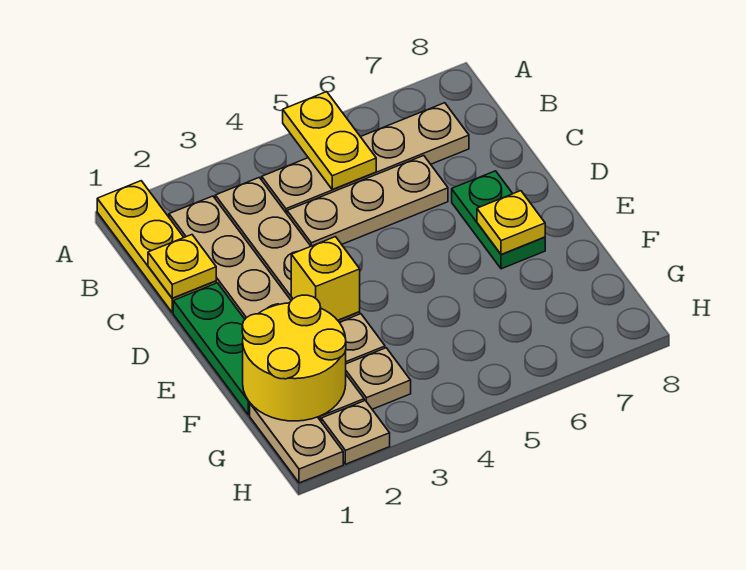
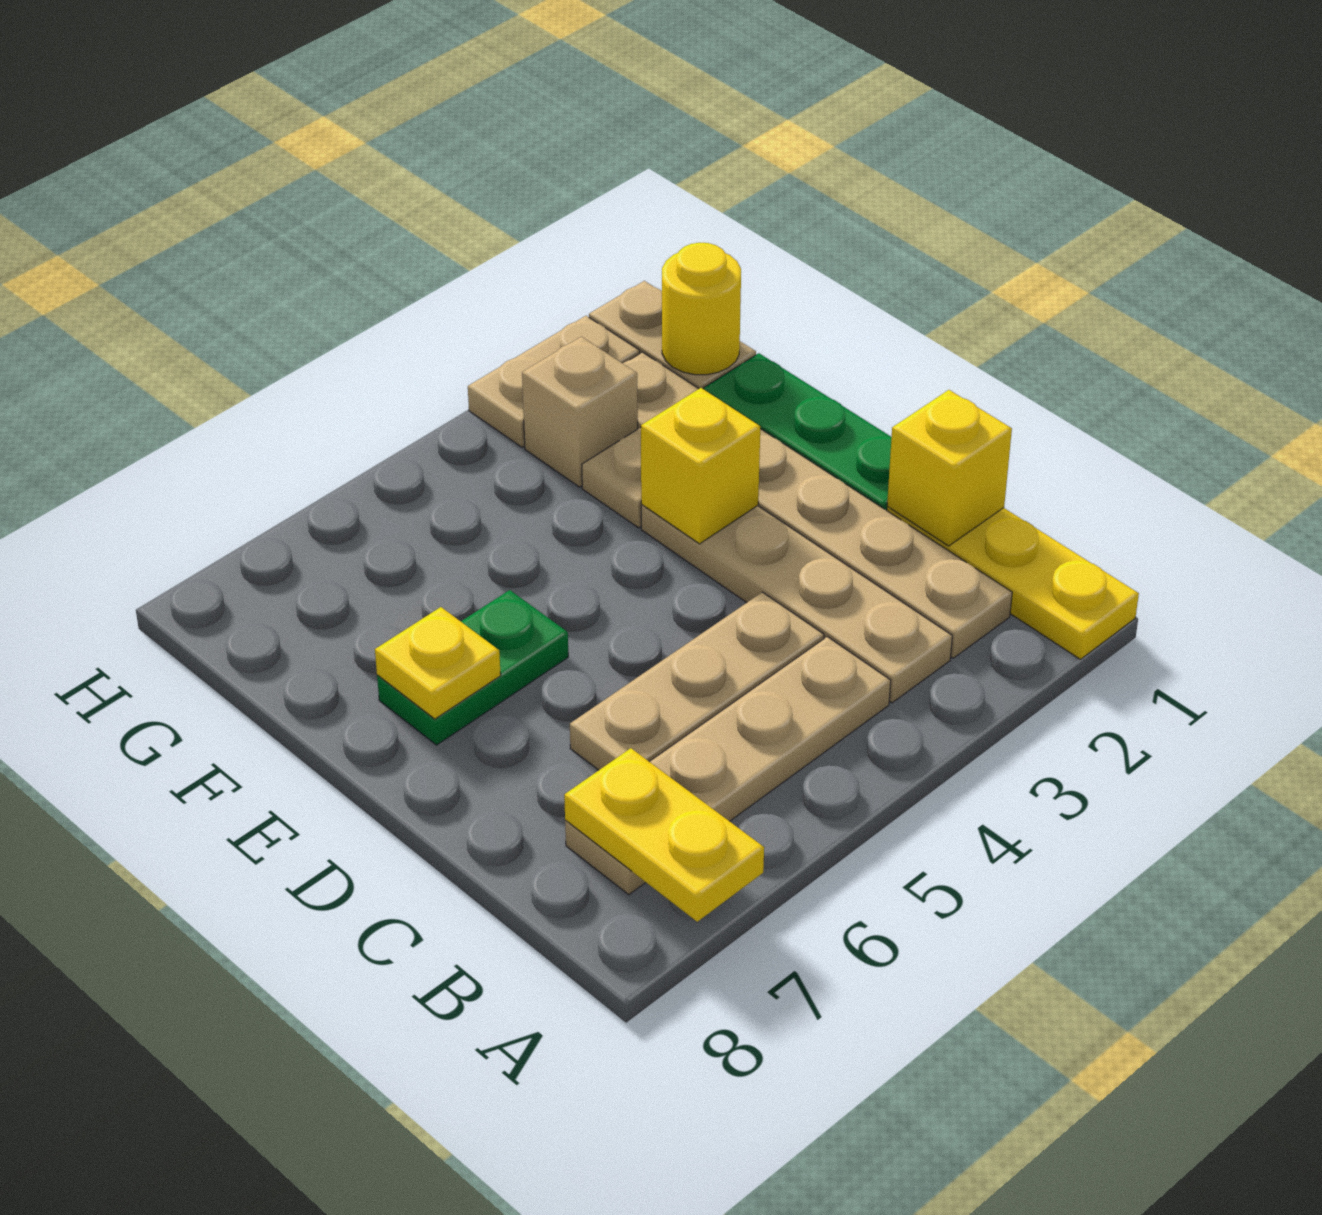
yellow plate A5:B5 level 2 -> yellow plate A7:B7 level 2
yellow plate C1 level 2 -> yellow brick C1 level 2
green plate D7:E7 level 1 -> green plate E6:E7 level 1
yellow round brick F1:G2 level 2 -> yellow round brick G1 level 2
tan plate G3 level 1 -> tan brick G3 level 1
tan plate H2 level 1 -> tan plate H2:H3 level 1

